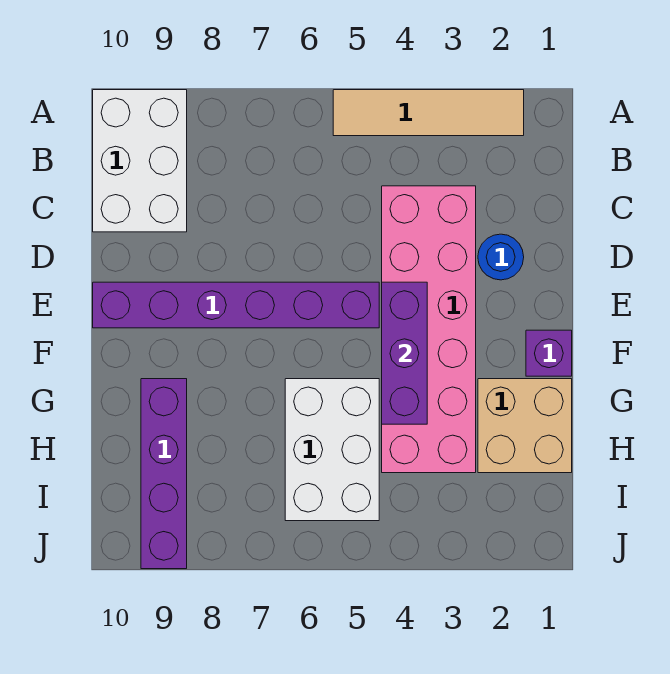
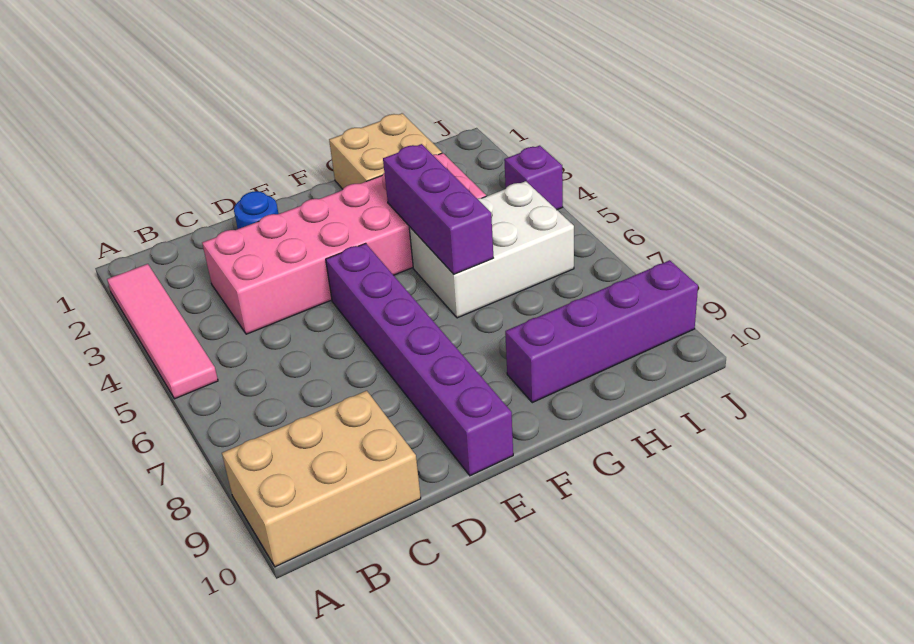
tan tile A2:A5 level 1 -> pink tile A2:A5 level 1
white brick A9:C10 level 1 -> tan brick A9:C10 level 1
purple brick E4:G4 level 2 -> purple brick G4:G6 level 2
purple brick F1 level 1 -> purple brick J4 level 1

